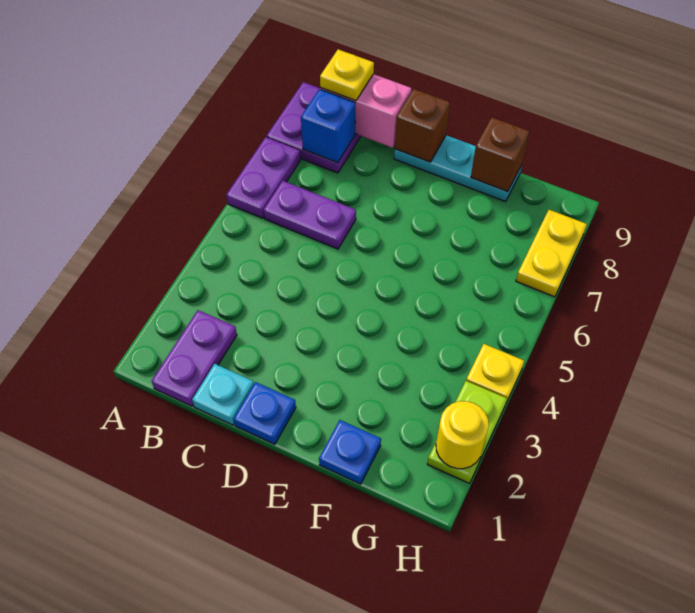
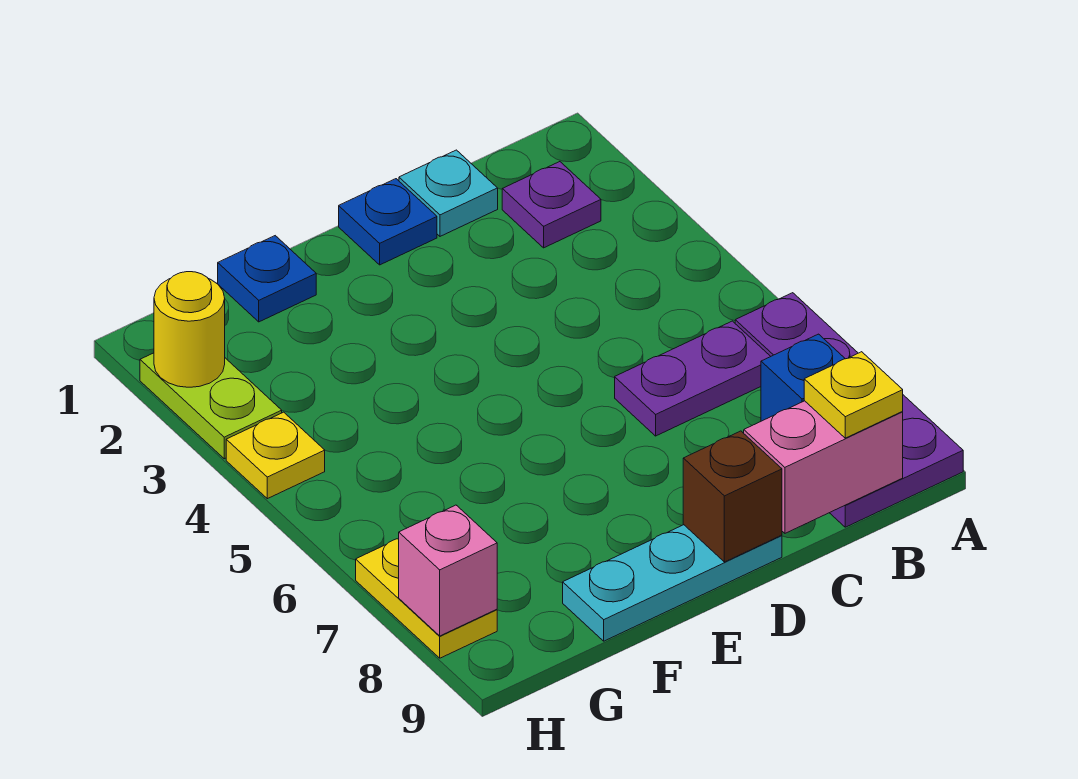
purple plate B1:B2 level 1 -> purple plate B2 level 1
brown brick F9 level 2 -> none
none -> pink brick H8 level 2

